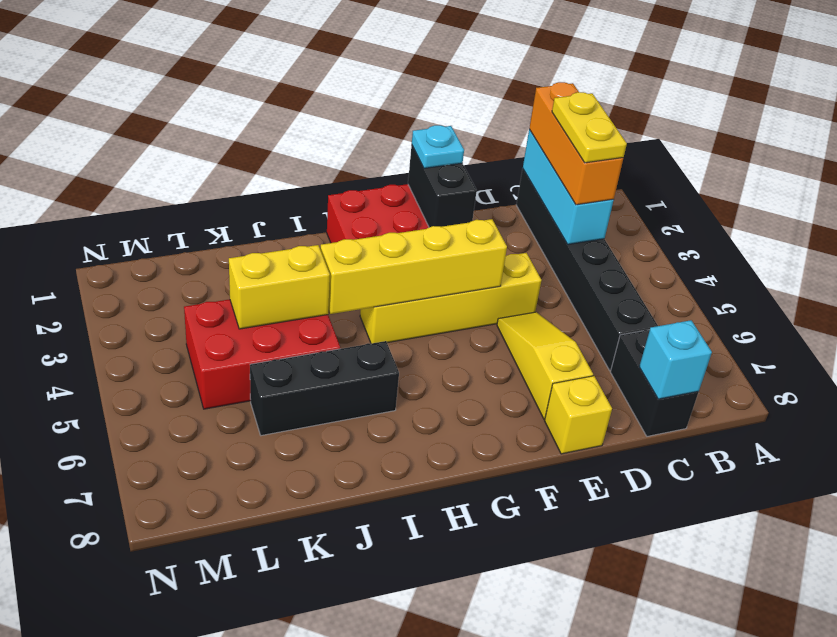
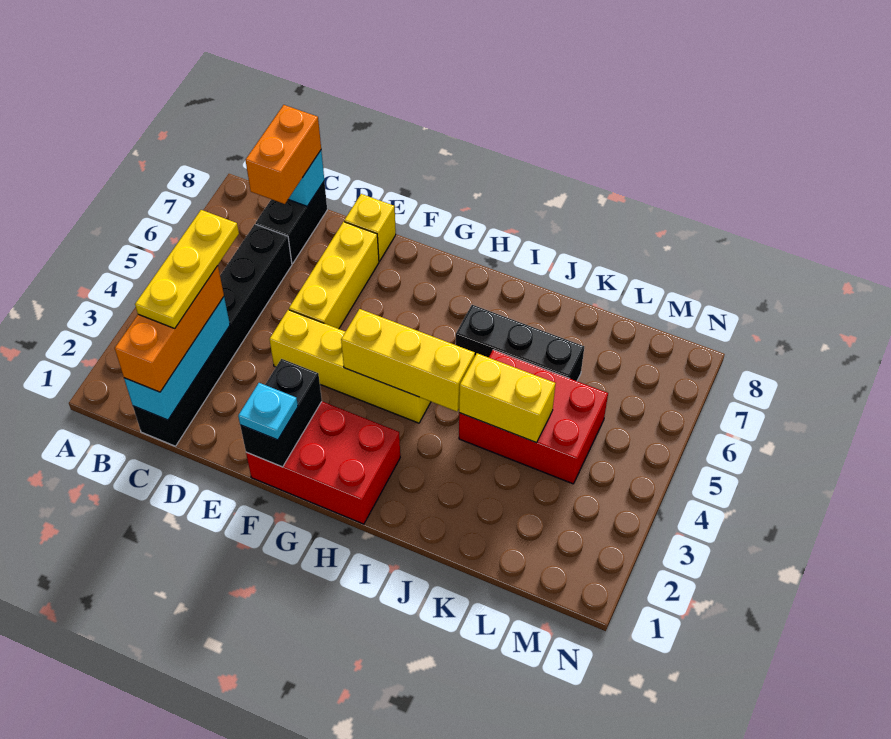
yellow plate C2:C3 level 4 -> yellow plate C2:C4 level 4
none -> orange brick C7:C8 level 3
yellow slope E5:E7 level 1 top 7 -> yellow brick E5:E7 level 1
yellow brick F4:I4 level 2 -> yellow brick G4:I4 level 2

